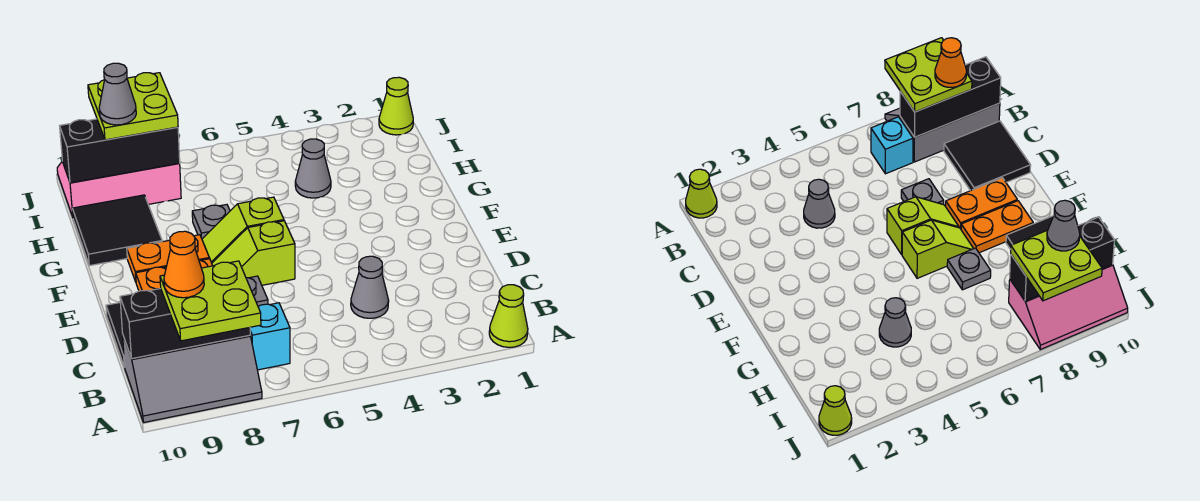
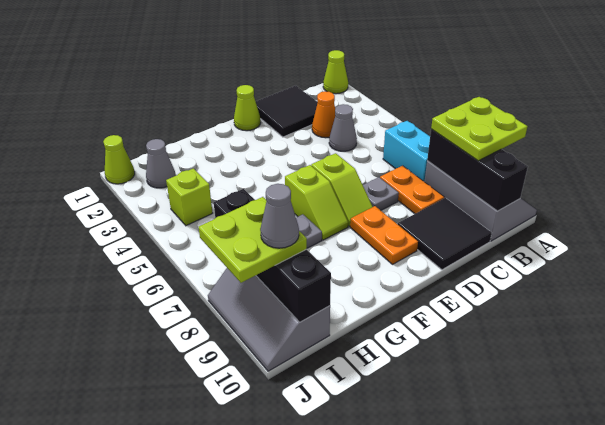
cyan brick B7 level 1 -> cyan brick B6:B7 level 1
orange cone B9 level 4 -> orange cone C3 level 1
none -> lime cone E1 level 1
orange plate F8:F9 level 1 -> orange plate C7:C8 level 1
black tile G9:H10 level 1 -> black tile C1:D2 level 1
grey cone H4 level 1 -> grey cone I2 level 1
none -> lime brick I4 level 1
pink slope I8:J10 level 1 top I -> grey slope I8:J10 level 1 top I
black brick I8:I10 level 2 -> black brick I7:I10 level 2

